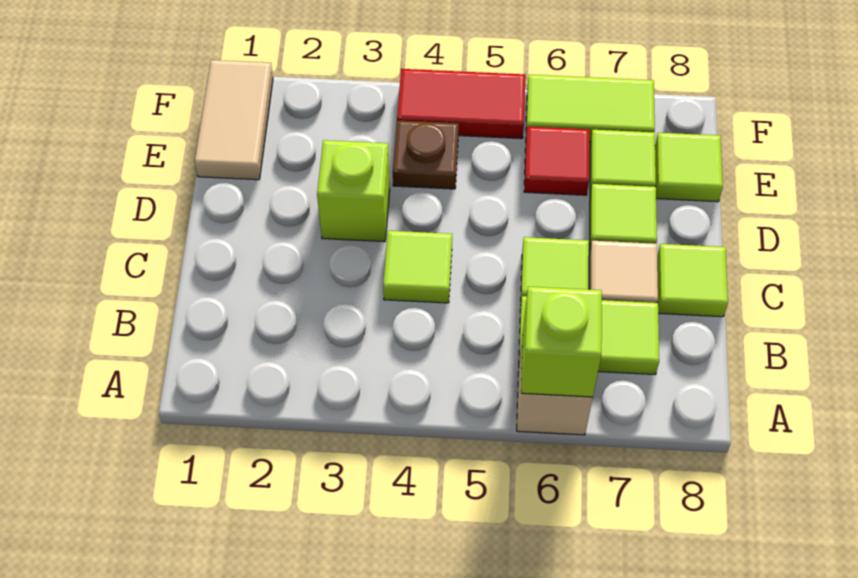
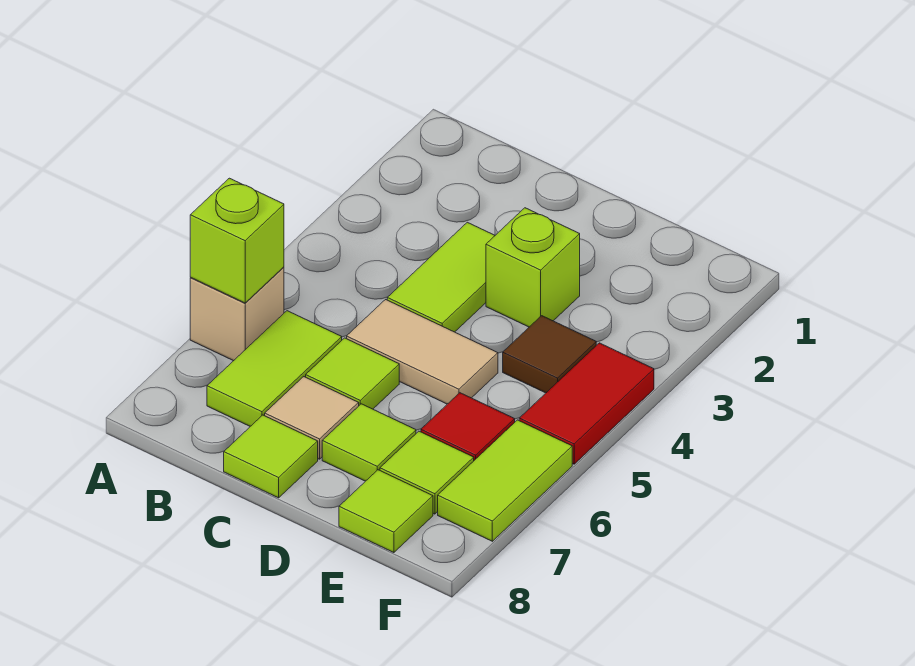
lime tile C4 level 1 -> lime tile C3:C4 level 1
tan tile E1:F1 level 1 -> tan tile C5:D5 level 1
brown plate E4 level 1 -> brown tile E4 level 1

